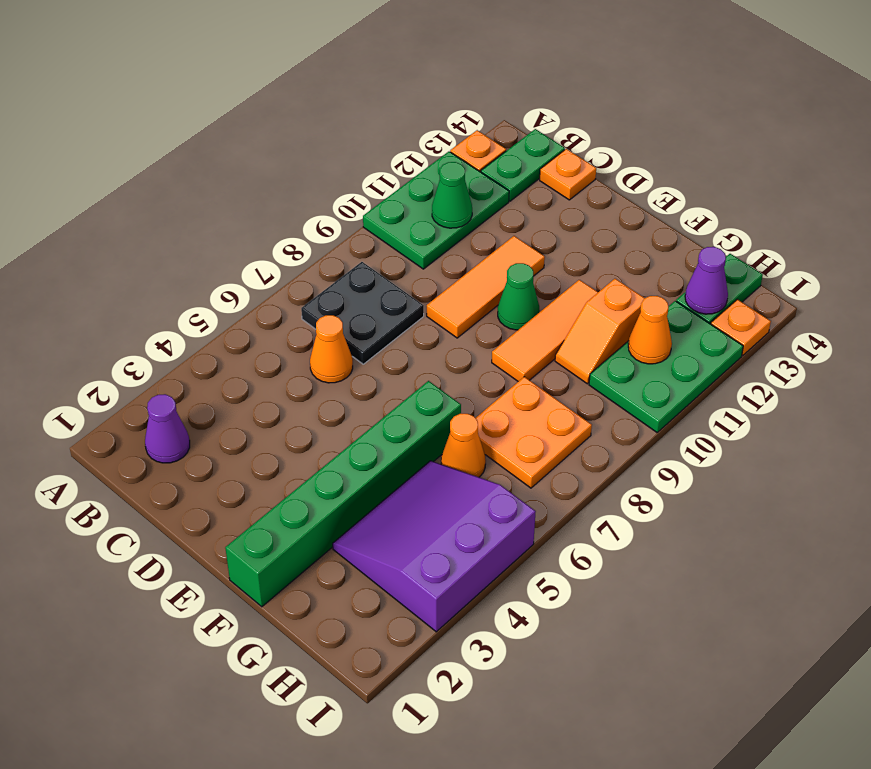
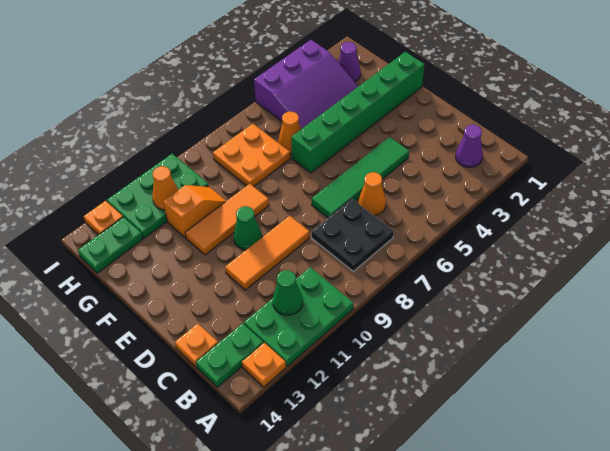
none -> green tile D4:D7 level 1
purple cone H13 level 2 -> purple cone H2 level 1

